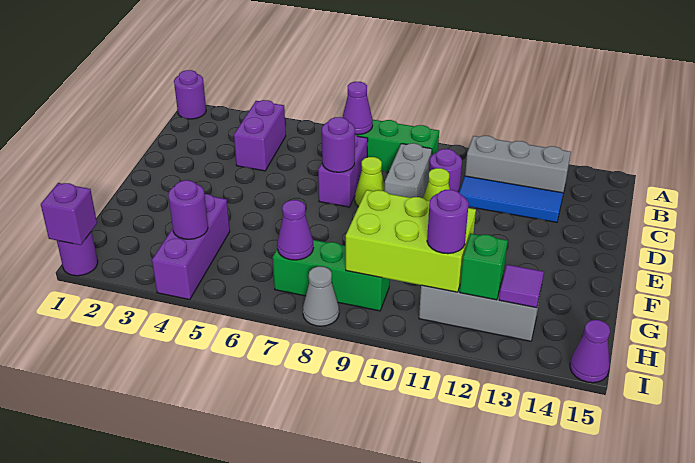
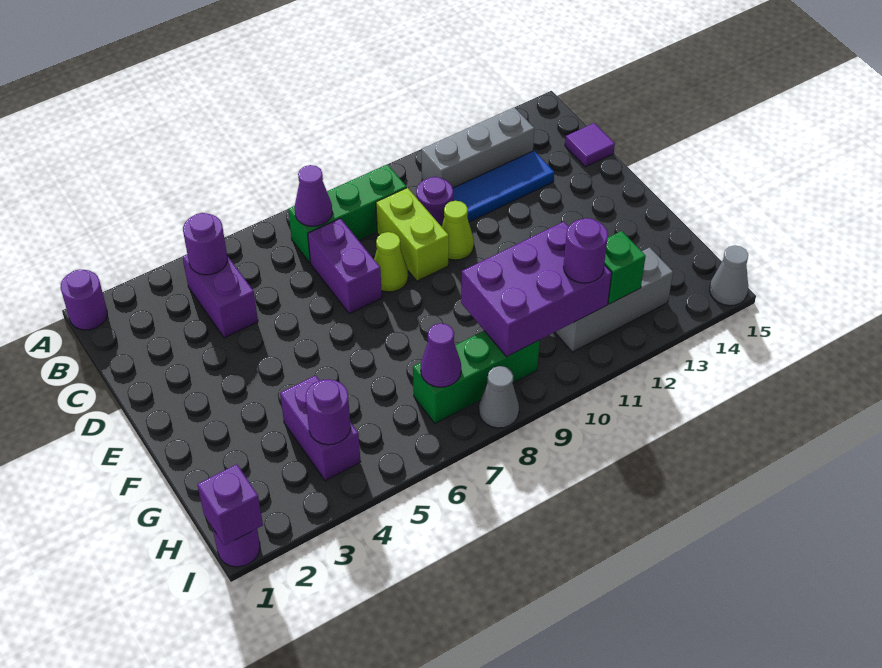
grey brick C9:D9 level 1 -> lime brick C9:D9 level 1
purple round brick D7 level 2 -> purple round brick B4 level 2
purple brick G4:I4 level 1 -> purple brick G4:H4 level 1
lime brick G9:H11 level 2 -> purple brick G9:H11 level 2
purple tile H13 level 2 -> purple tile C15 level 1
purple cone I15 level 1 -> grey cone I15 level 1

